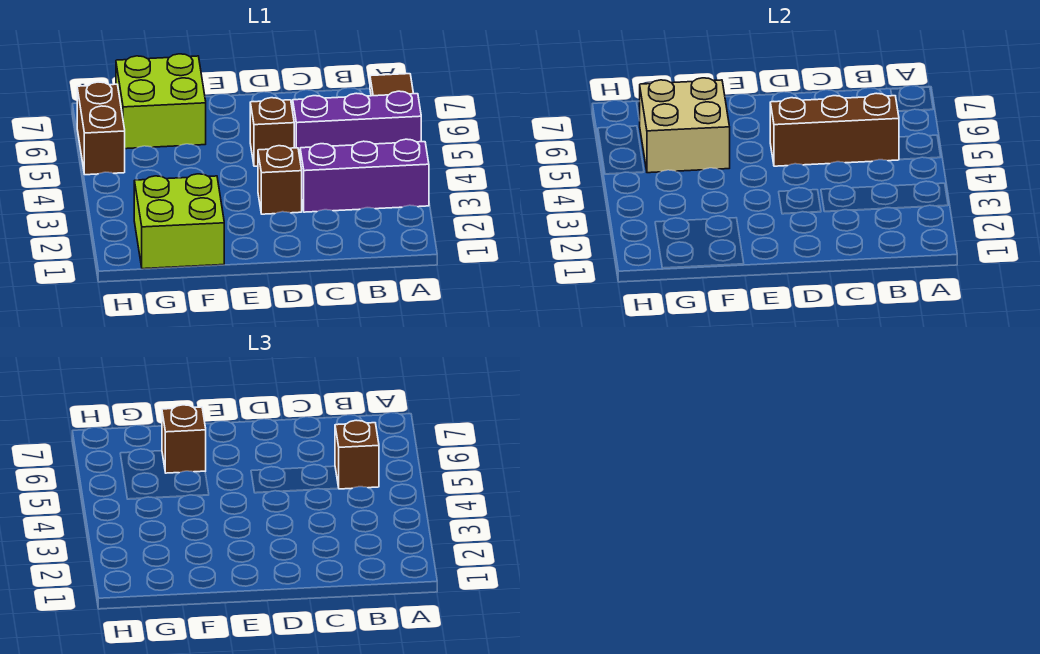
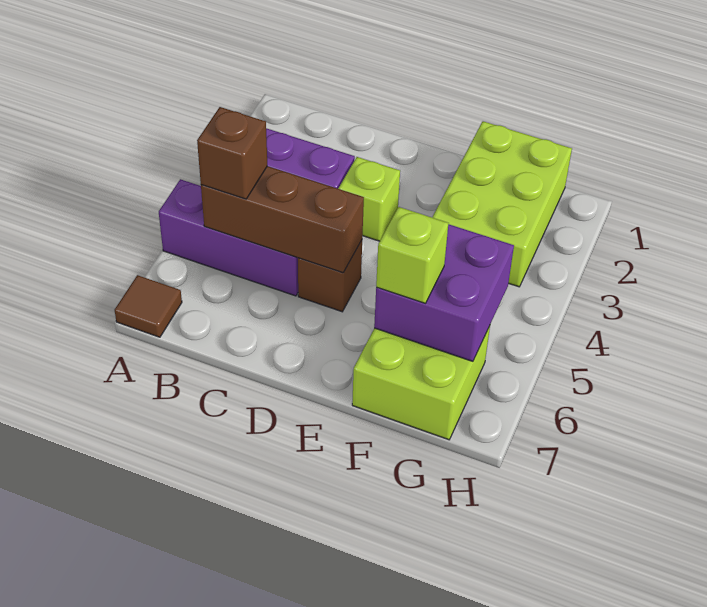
brown brick D3 level 1 -> lime brick D3 level 1
lime brick F1:G2 level 1 -> lime brick F1:G3 level 1
tan brick F5:G6 level 2 -> purple brick F5:G6 level 2
brown brick F6 level 3 -> lime brick F6 level 3
brown brick H5:H6 level 1 -> none

